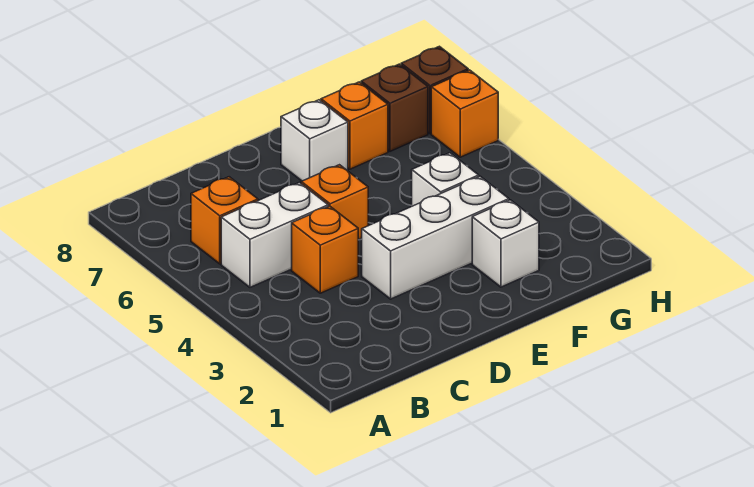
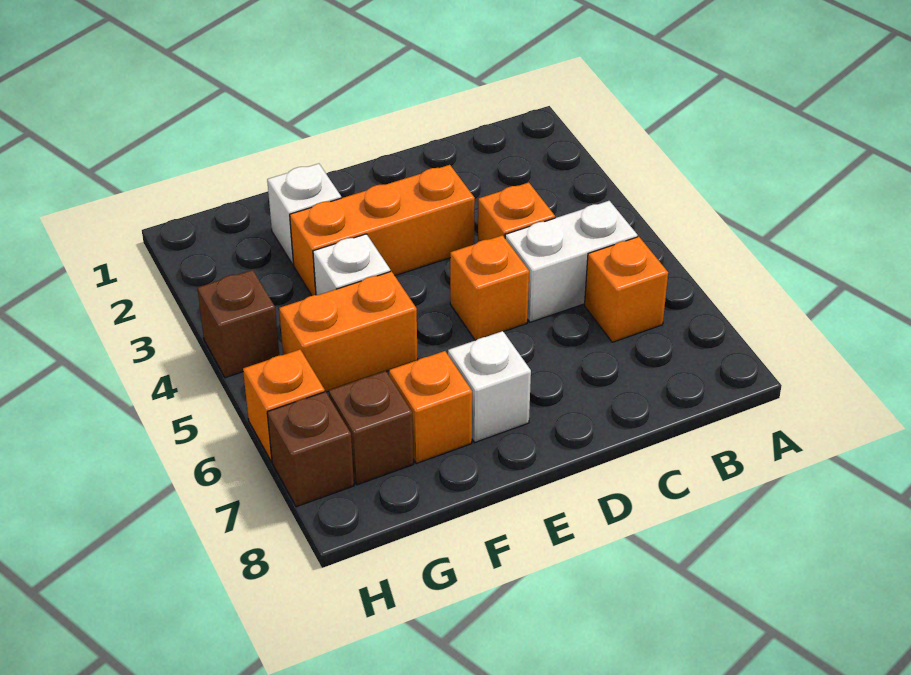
white brick D3:F3 level 1 -> orange brick D3:F3 level 1
none -> orange brick F5:G5 level 1
none -> brown brick H4 level 1

